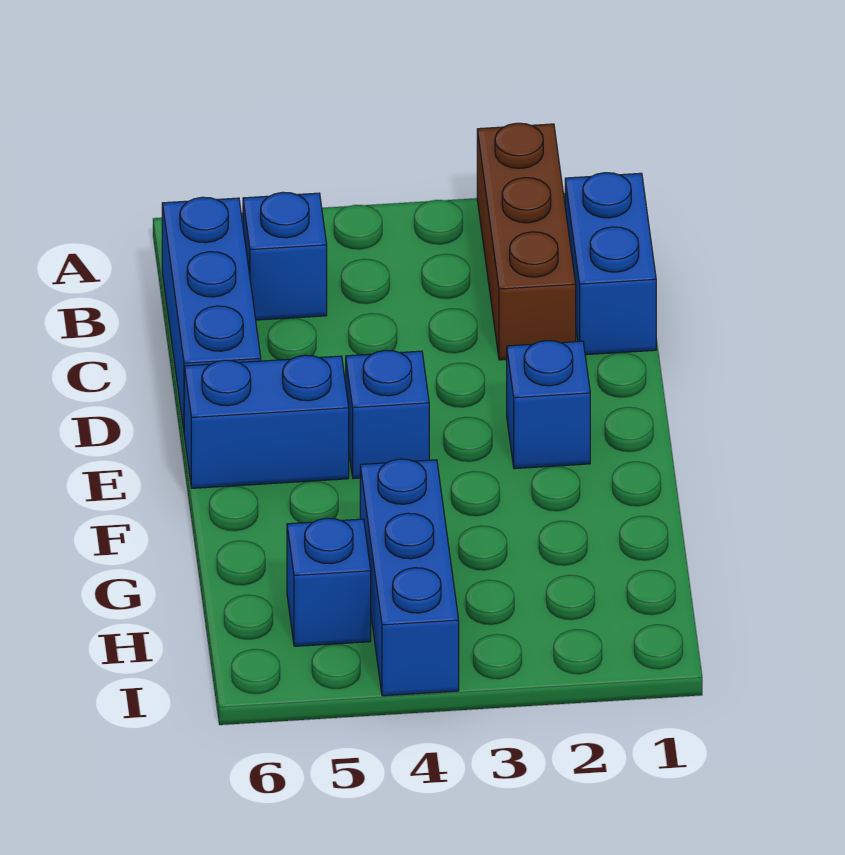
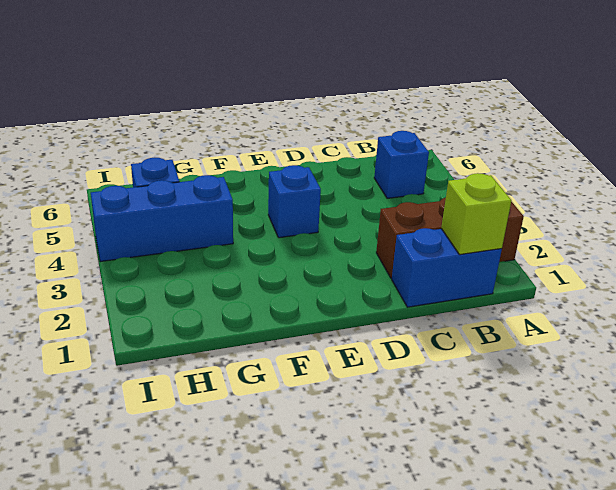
none -> lime brick B1 level 2
blue brick B6:D6 level 1 -> none
blue brick E2 level 1 -> none
blue brick E5:E6 level 1 -> none

